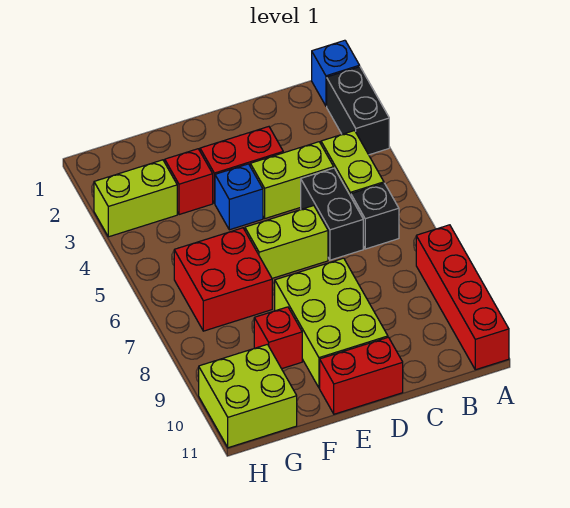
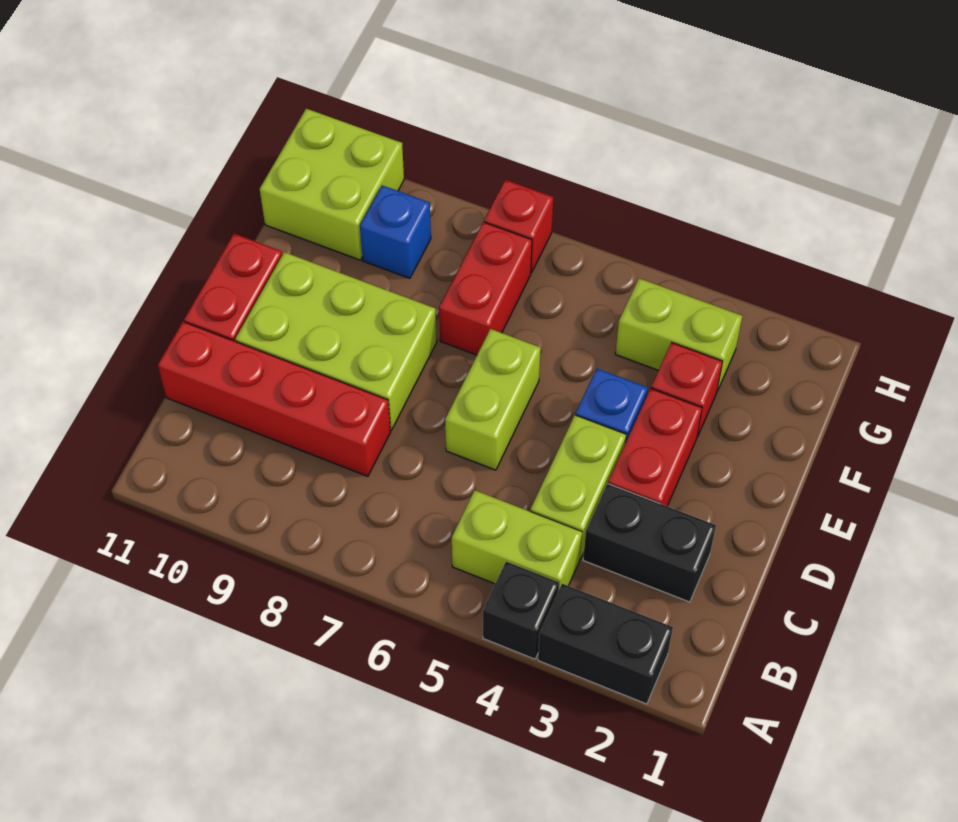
blue brick A1 level 1 -> blue brick G9 level 1
red brick A8:A11 level 1 -> red brick C8:C11 level 1
black brick B6 level 1 -> black brick A4 level 1
black brick C5:C6 level 1 -> black brick C2:C3 level 1
red brick F6:G7 level 1 -> red brick F7:G7 level 1
red brick F9 level 1 -> red brick H7 level 1
lime brick G3:H3 level 1 -> lime brick G3:G4 level 1

